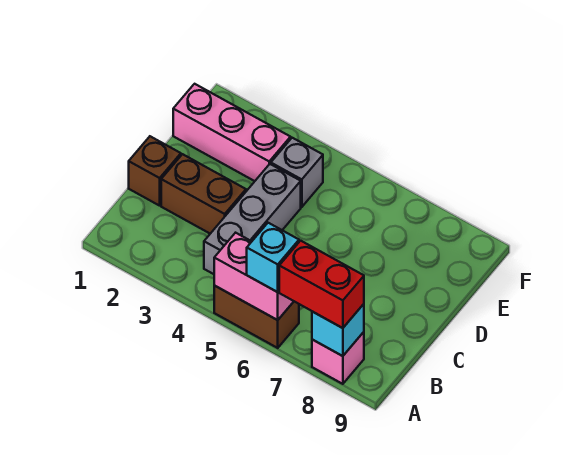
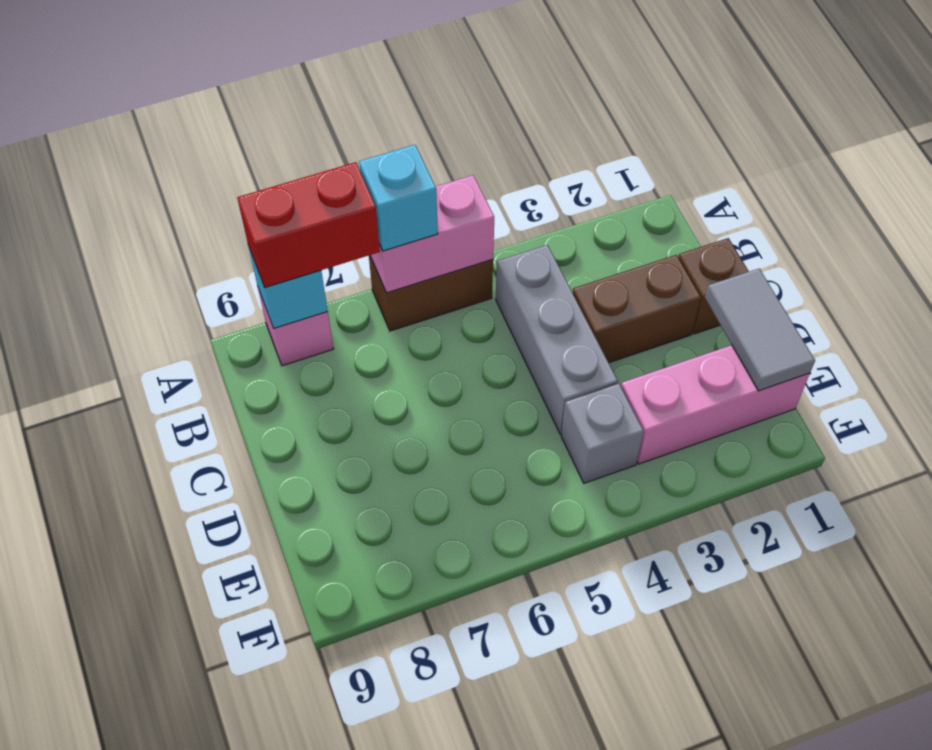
none -> grey tile D1:E1 level 2

